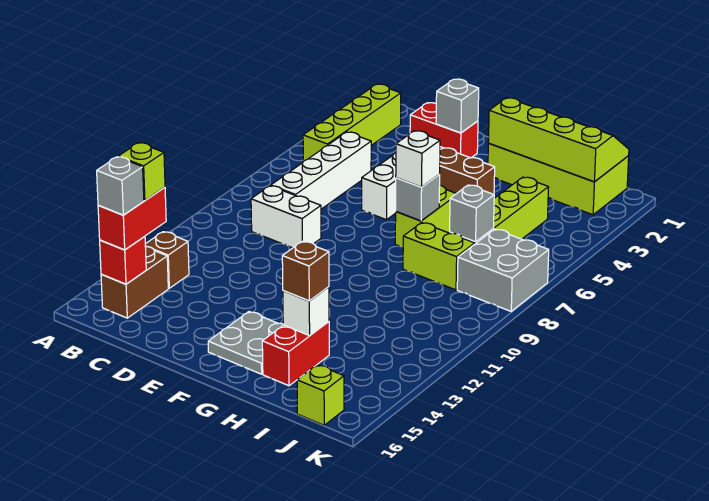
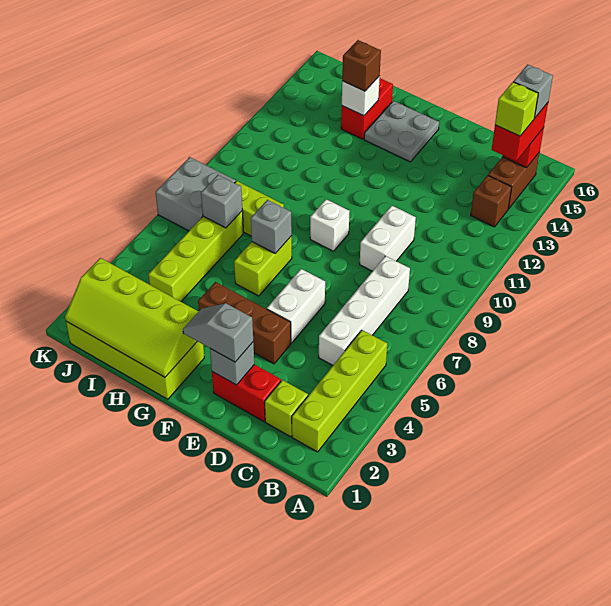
white brick C9:D9 level 1 -> white brick D9:D10 level 1
none -> grey slope E2:F2 level 3 top E
white brick G7 level 3 -> white brick F9 level 1
lime brick J16 level 1 -> lime brick C2 level 1

